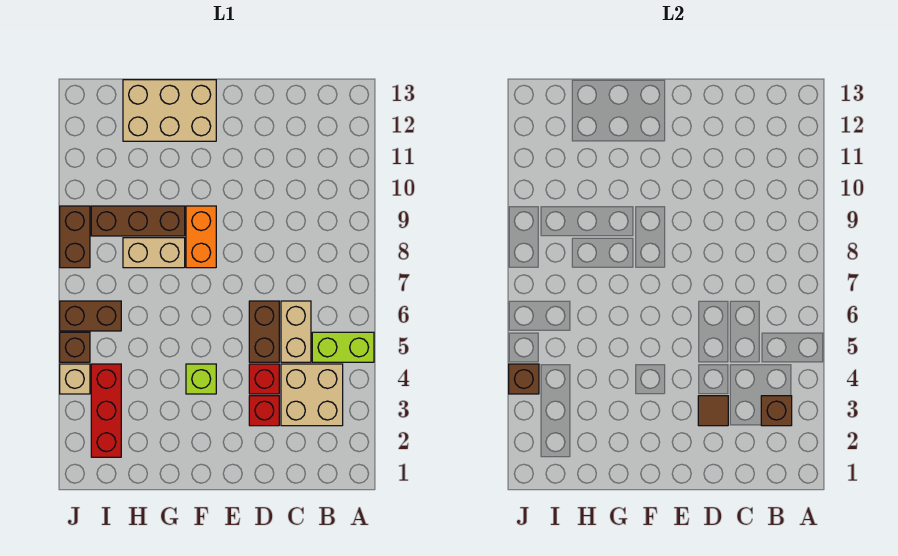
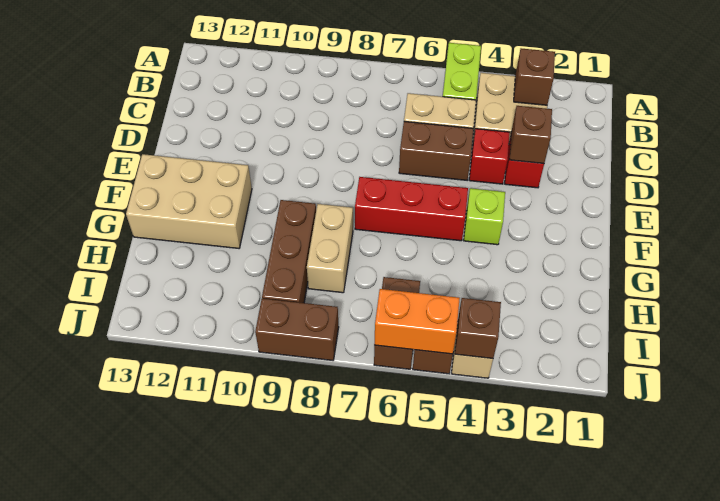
brown tile D3 level 2 -> brown brick D3 level 2
orange brick F8:F9 level 1 -> orange brick J5:J6 level 2
tan brick F12:H13 level 1 -> tan brick F11:G13 level 1
red brick I2:I4 level 1 -> red brick F5:F7 level 1

